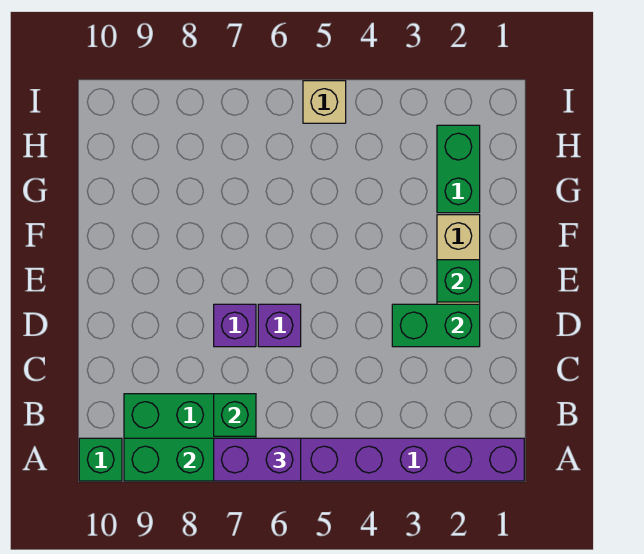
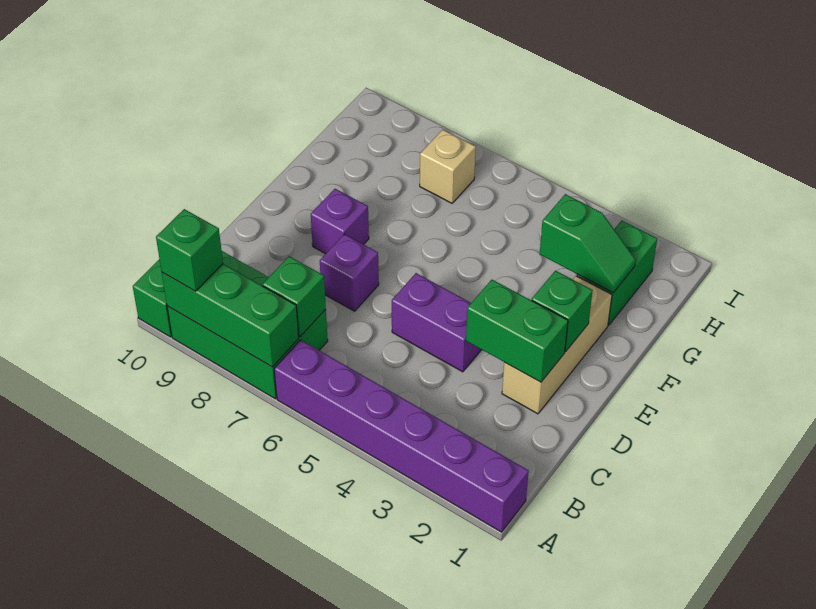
purple brick A6:A7 level 3 -> purple brick D4:D5 level 1
none -> green brick A9 level 3
purple brick D6 level 1 -> purple brick E8 level 1
none -> green slope G2:G3 level 2 top 3
tan brick I5 level 1 -> tan brick H7 level 1

